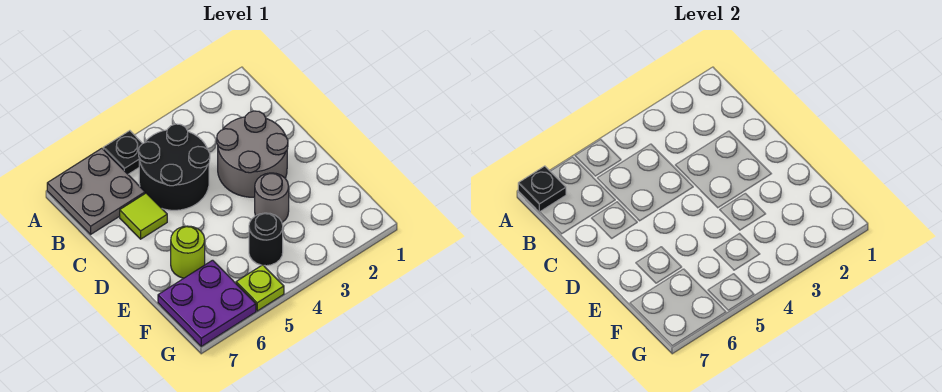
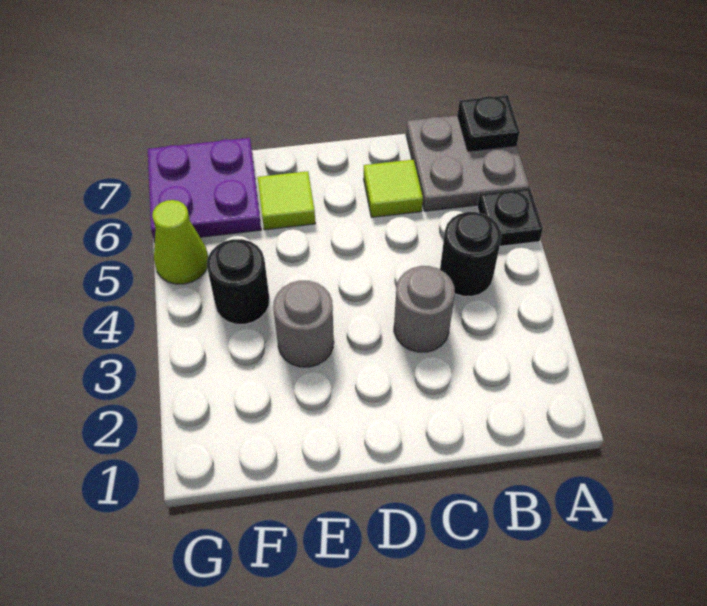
black round brick B4:C5 level 1 -> black round brick B4 level 1
grey round brick C2:D3 level 1 -> grey round brick C3 level 1
lime round brick E6 level 1 -> lime tile E6 level 1
lime plate G5 level 1 -> lime cone G5 level 1

